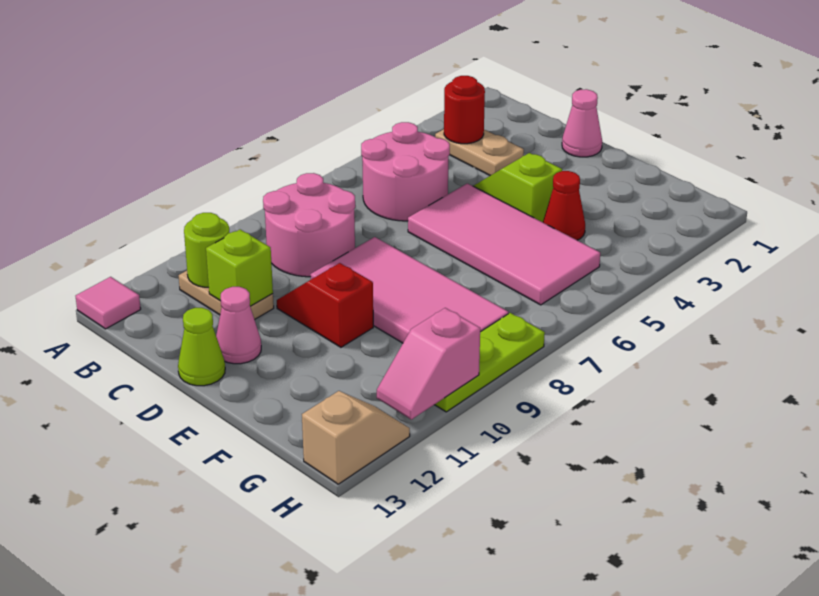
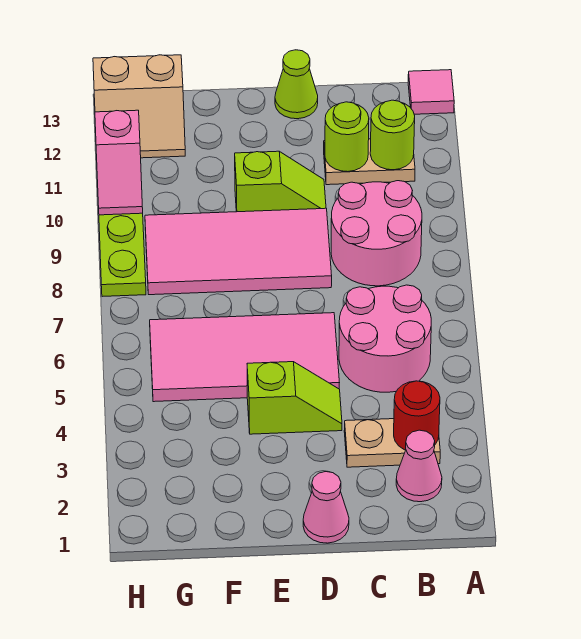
lime brick C11 level 2 -> lime round brick C11 level 2
red slope D10:E10 level 1 top E -> lime slope D10:E10 level 1 top E
pink cone D12 level 1 -> pink cone B2 level 1
red cone F4 level 1 -> none
pink slope H10:H11 level 2 top 10 -> pink slope H10:H11 level 2 top 11
tan slope H12:H13 level 1 top 13 -> tan slope G12:H13 level 1 top 13

